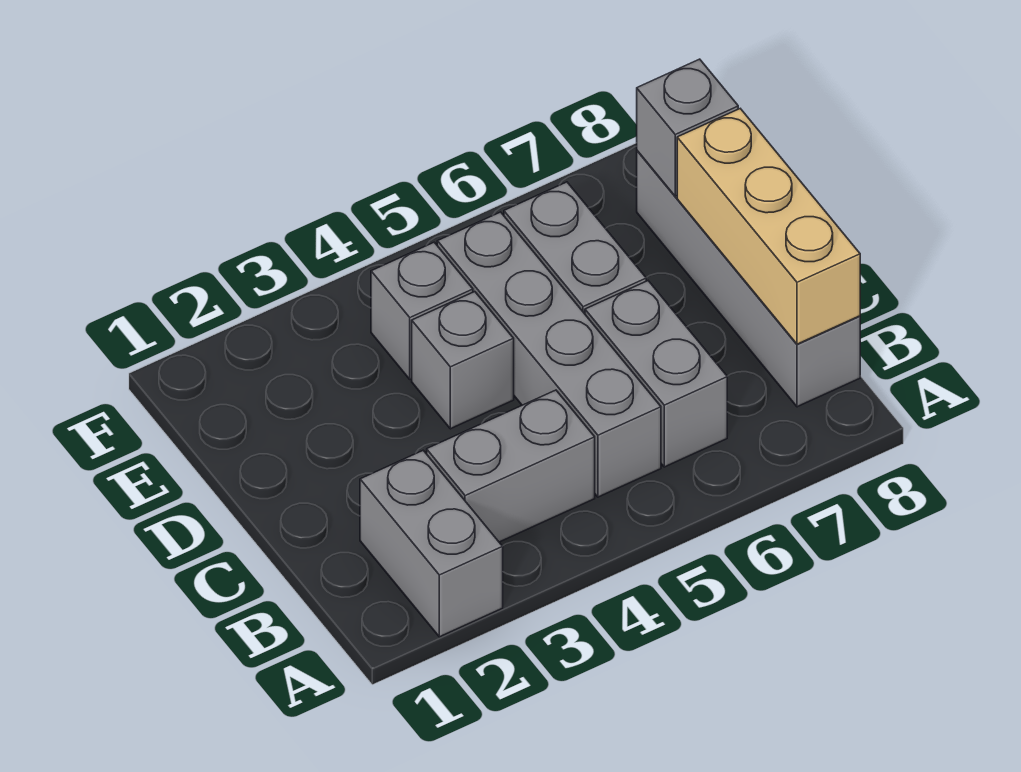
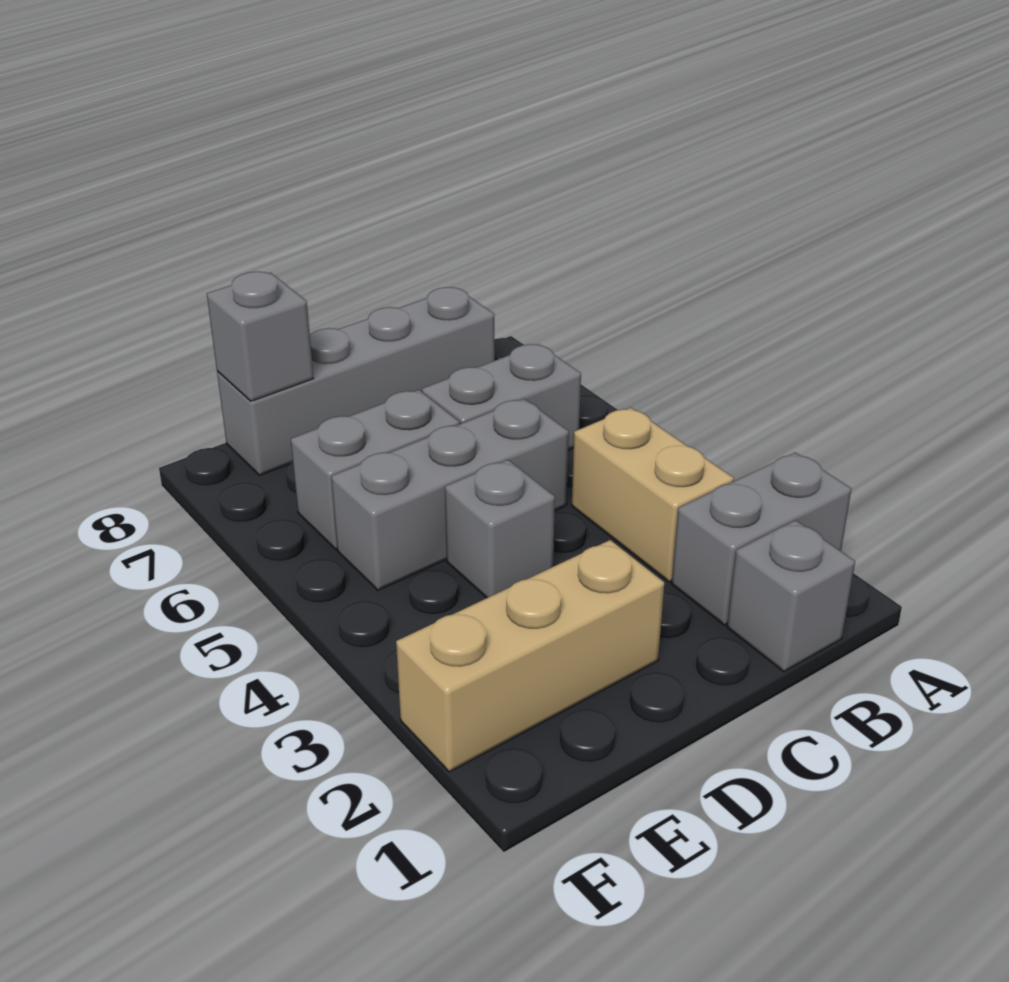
grey brick B3:B4 level 1 -> tan brick B3:B4 level 1
grey brick B5:E5 level 1 -> grey brick C5:E5 level 1
tan brick B8:D8 level 2 -> tan brick D2:F2 level 1
grey brick E4 level 1 -> grey brick B1 level 1

